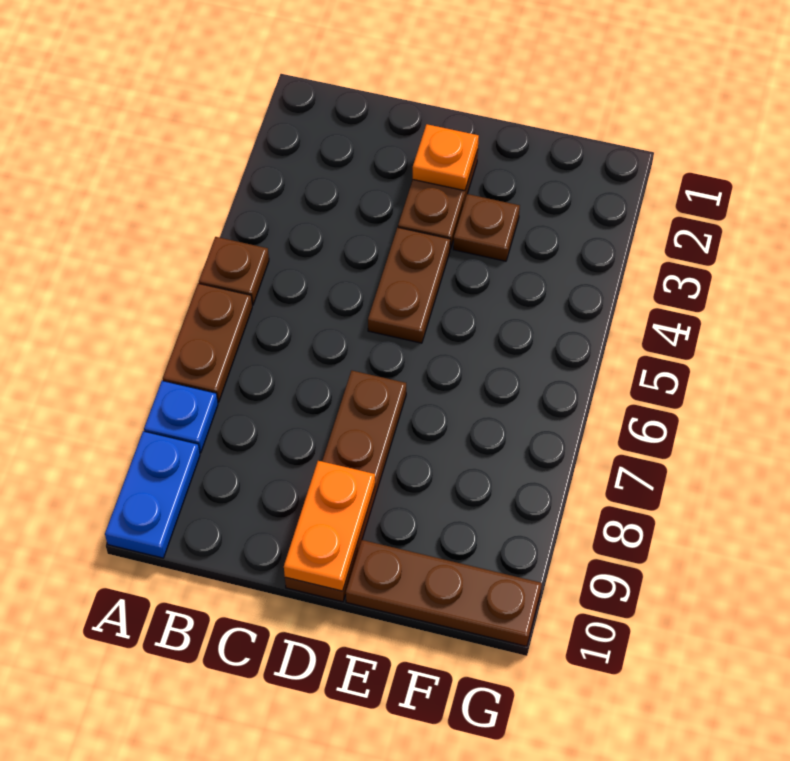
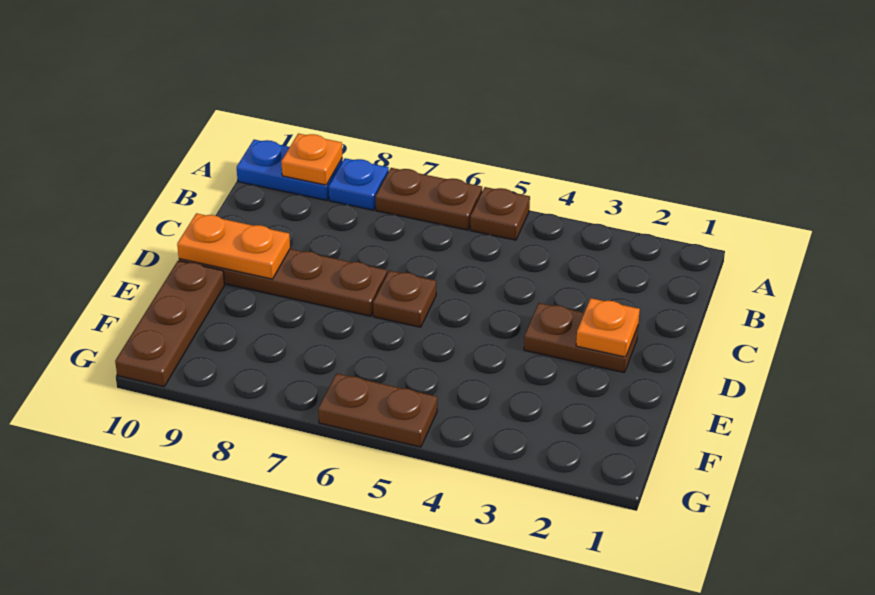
none -> orange plate A9 level 2
brown plate D4:D5 level 1 -> brown plate G5:G6 level 1
brown plate E3 level 1 -> brown plate D6 level 1

